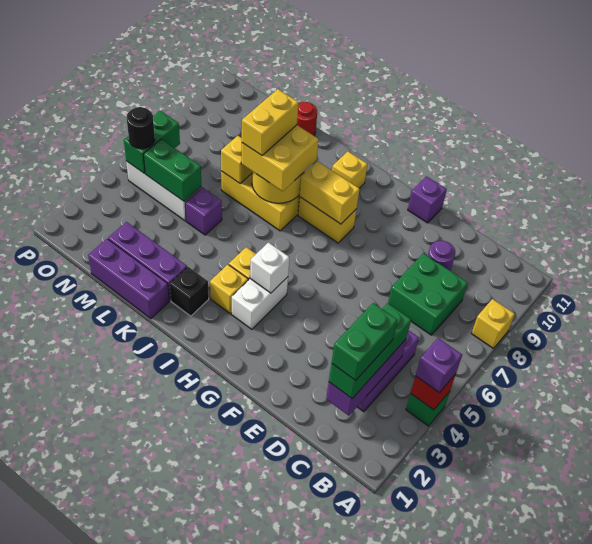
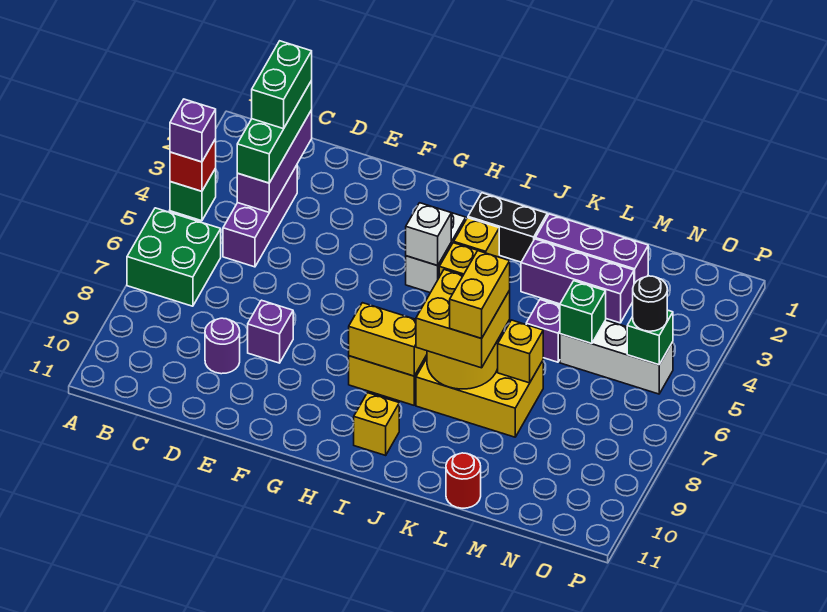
yellow brick A8 level 1 -> none
green brick C7:D8 level 1 -> green brick A6:B7 level 1
purple brick F11 level 1 -> purple brick E8 level 1
black brick J2 level 1 -> black brick I2:J2 level 1
purple brick K1:M1 level 1 -> purple brick K3:M3 level 1
green brick M5:N5 level 2 -> green brick M5 level 2
green brick O5:O6 level 2 -> green brick O5 level 2

